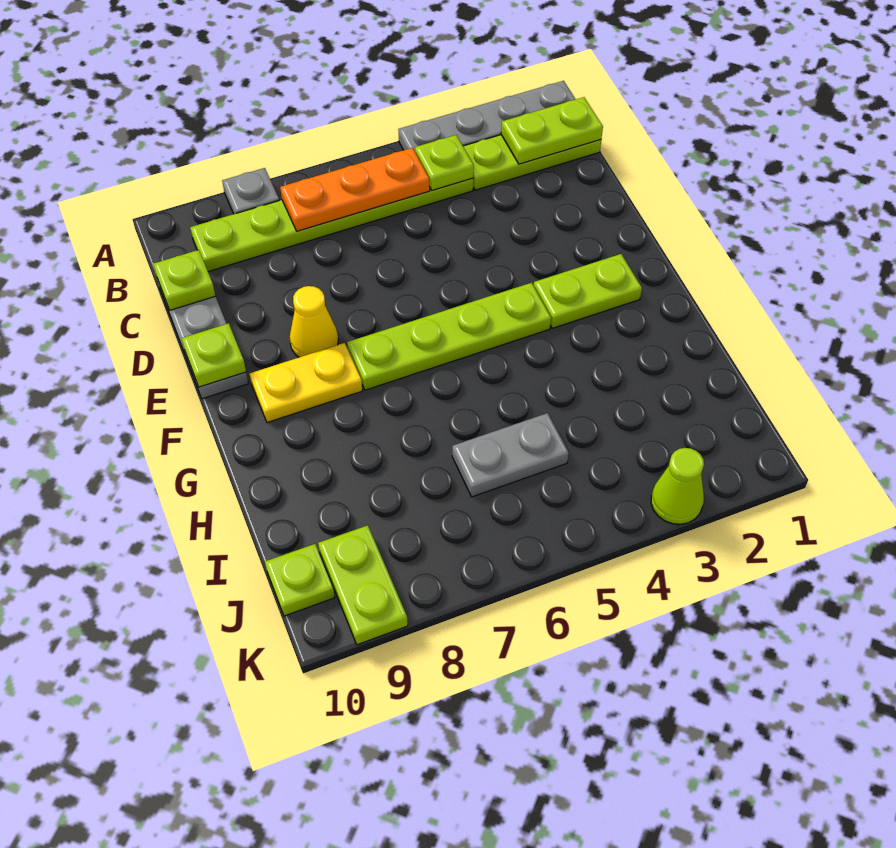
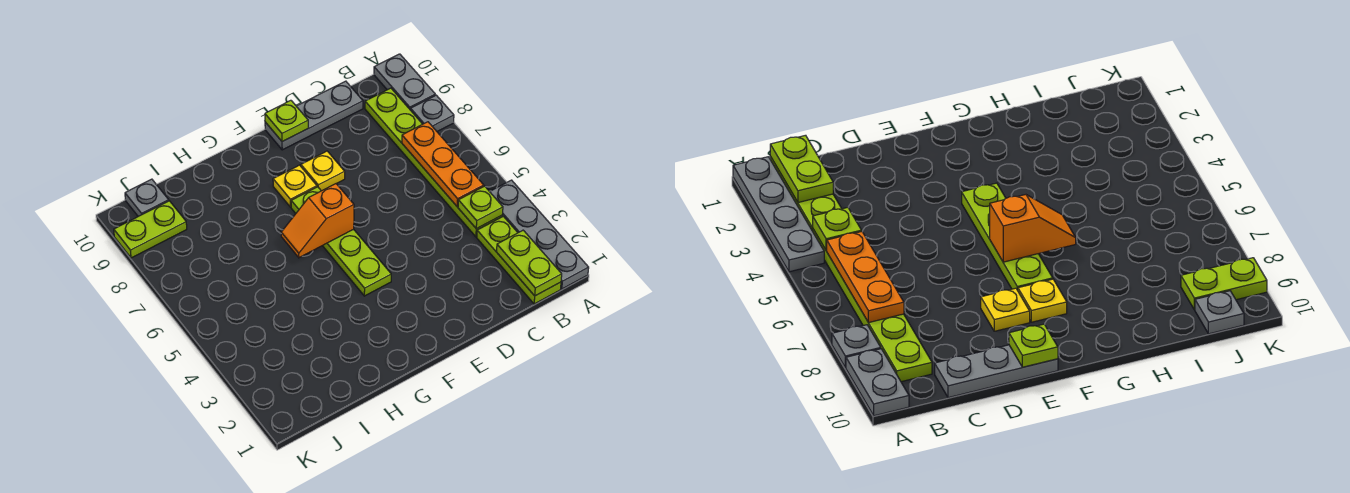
lime plate C10 level 2 -> none
yellow cone E8 level 1 -> yellow plate E8 level 1
lime plate F2:F3 level 1 -> none
none -> orange slope F6:G6 level 2 top F
yellow plate F8:F9 level 1 -> yellow plate F8 level 1
grey plate I5:I6 level 1 -> grey plate A9:A10 level 1
lime plate J10 level 1 -> grey plate J10 level 1
lime cone K3 level 1 -> none

